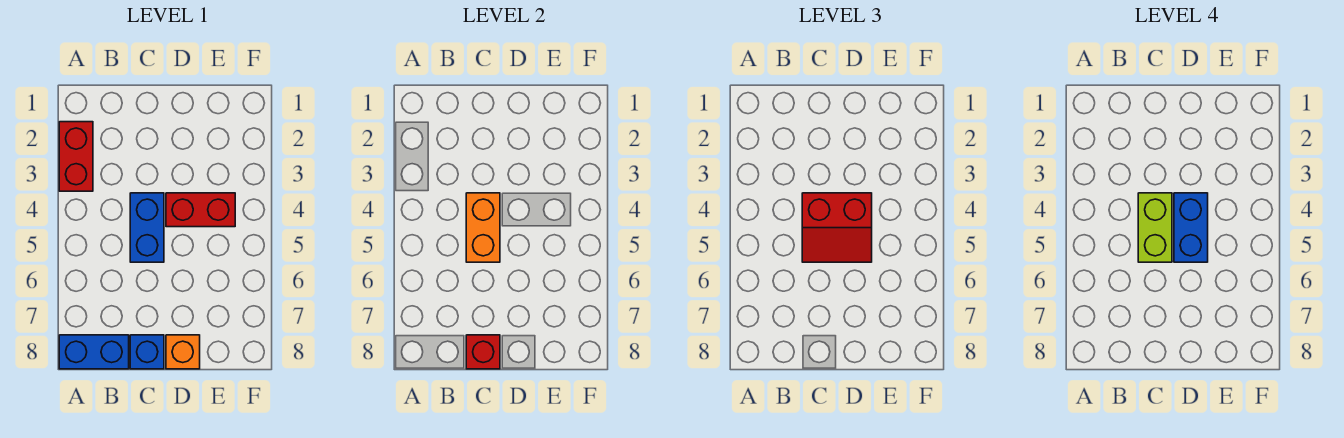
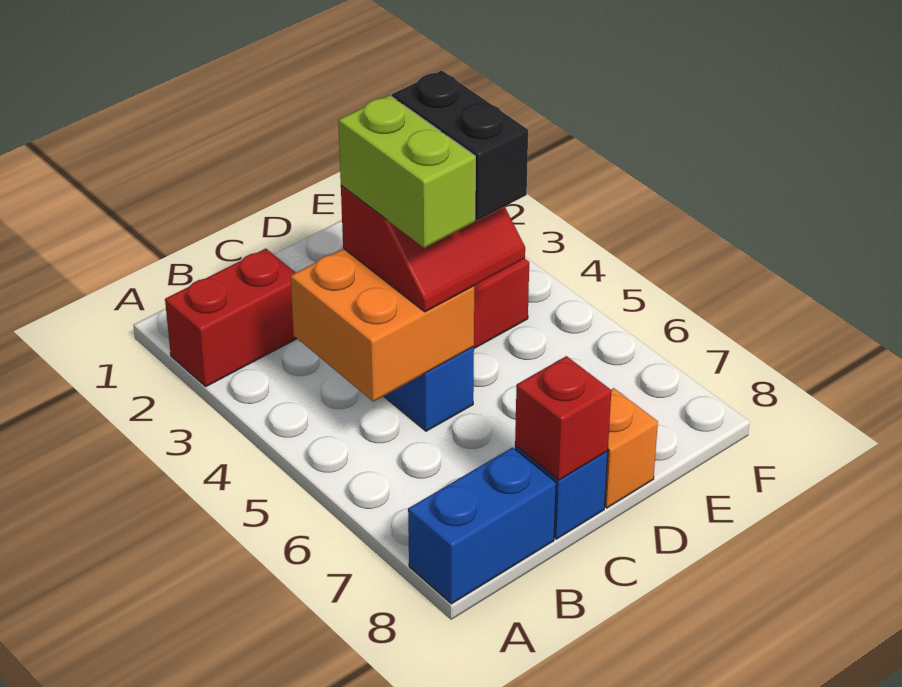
red brick A2:A3 level 1 -> red brick A2:B2 level 1
orange brick C4:C5 level 2 -> orange brick B4:C5 level 2
blue brick D4:D5 level 4 -> black brick D4:D5 level 4

